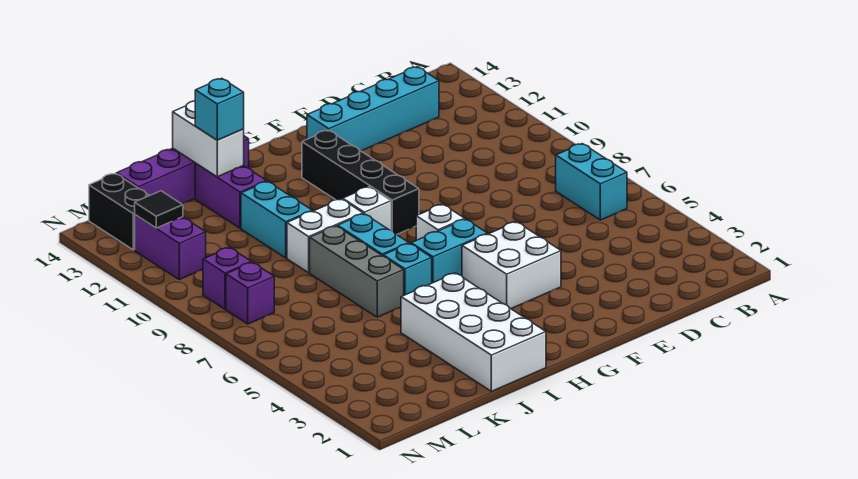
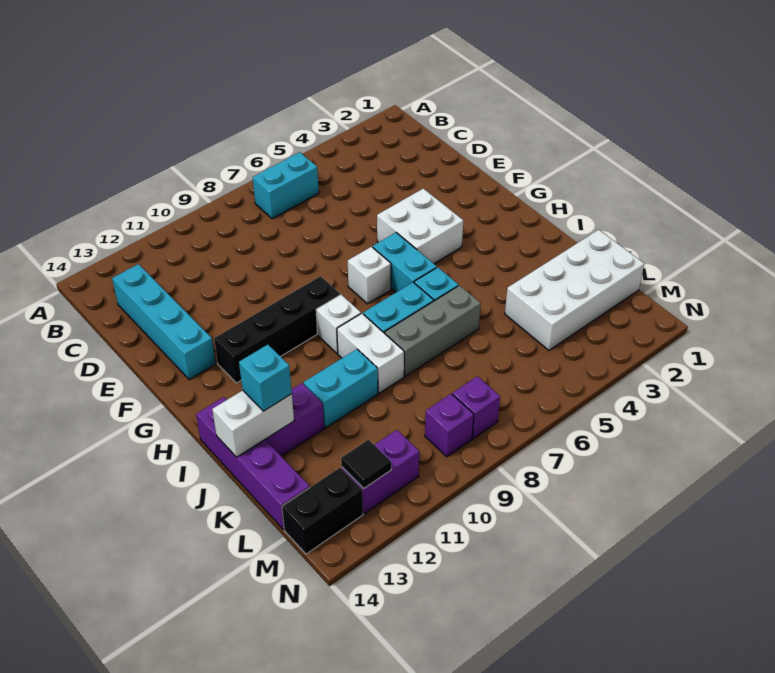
white brick I1:J4 level 1 -> white brick K1:L4 level 1

